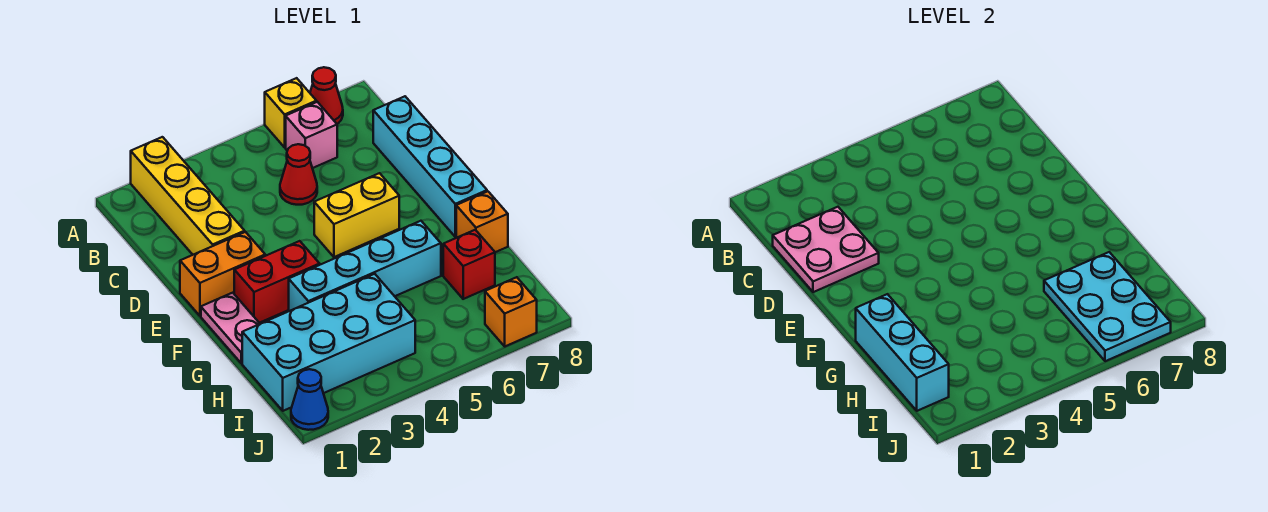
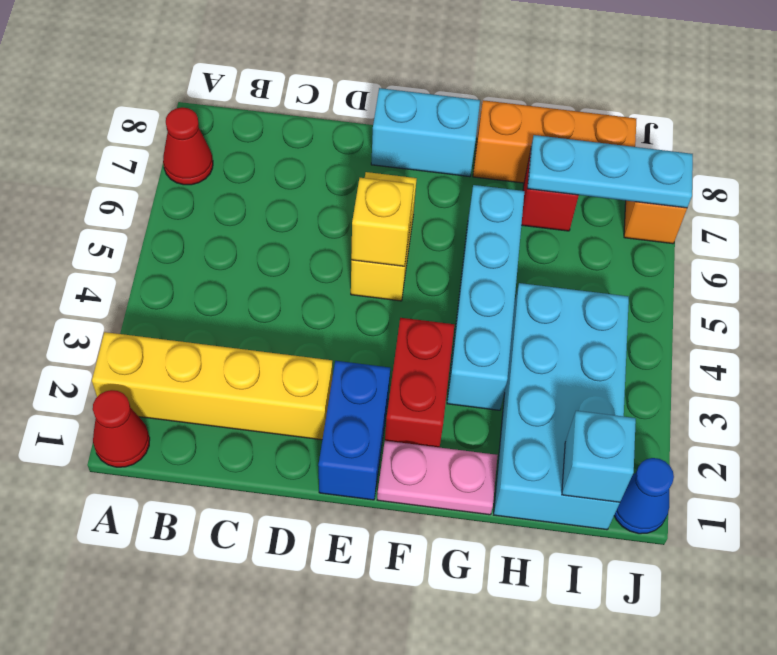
yellow brick A6 level 1 -> yellow brick E5 level 2
pink brick B6 level 1 -> none
pink plate C1:D2 level 2 -> none
red cone C5 level 1 -> red cone A1 level 1
cyan brick C8:F8 level 1 -> cyan brick E8:F8 level 1
orange brick E1:E2 level 1 -> blue brick E1:E2 level 1
cyan brick G1:I1 level 2 -> cyan brick I1 level 2
orange brick G8 level 1 -> orange brick G8:I8 level 1
cyan plate H6:J7 level 2 -> cyan plate H7:J7 level 2

